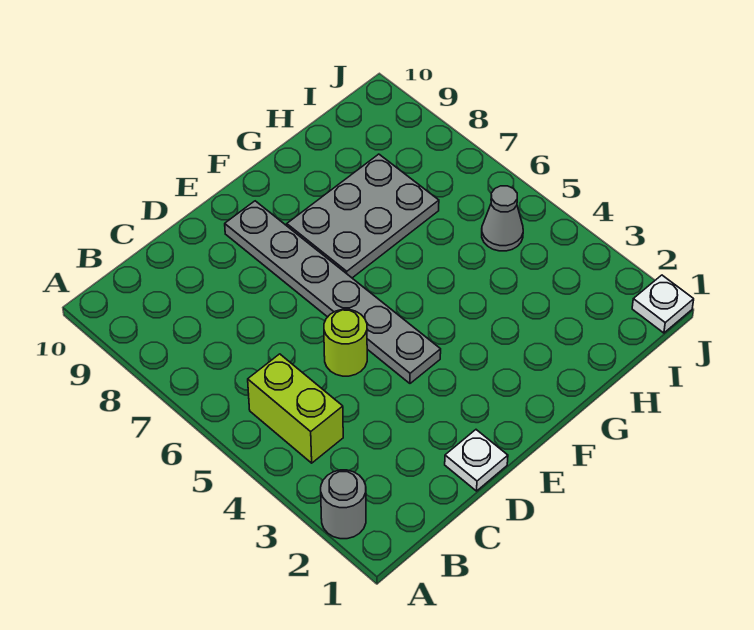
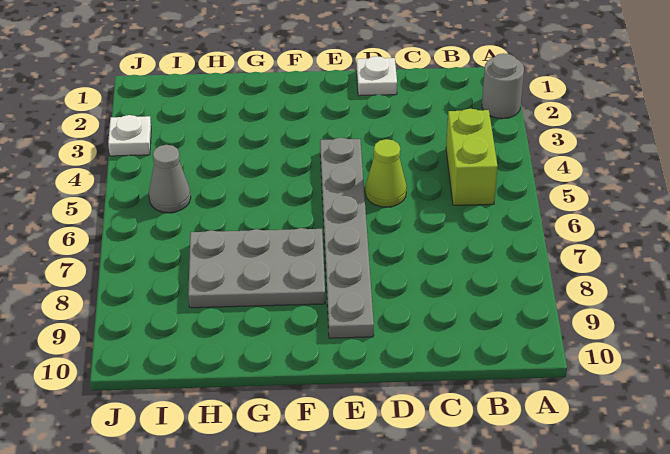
lime round brick D5 level 1 -> lime cone D5 level 1
white plate J1 level 1 -> white plate J3 level 1

